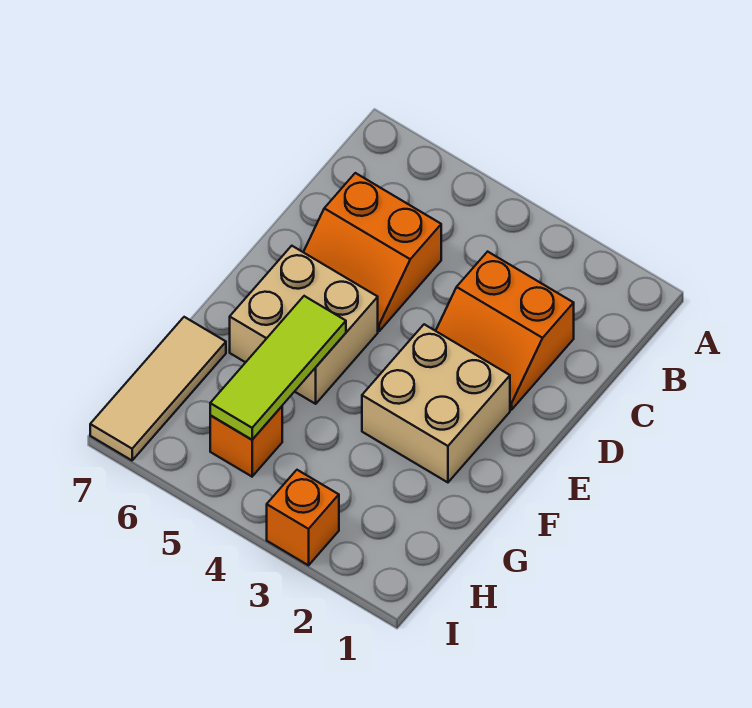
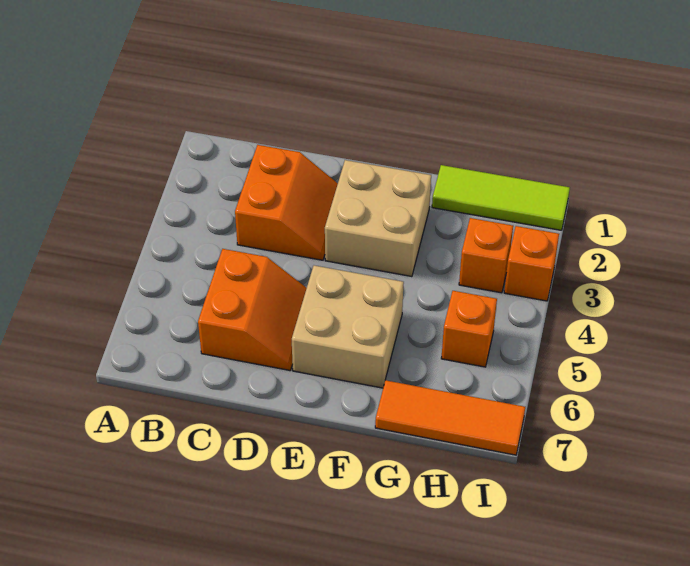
lime tile F5:H5 level 2 -> lime tile G1:I1 level 1
tan tile G7:I7 level 1 -> orange tile G7:I7 level 1
none -> orange brick H3 level 1

